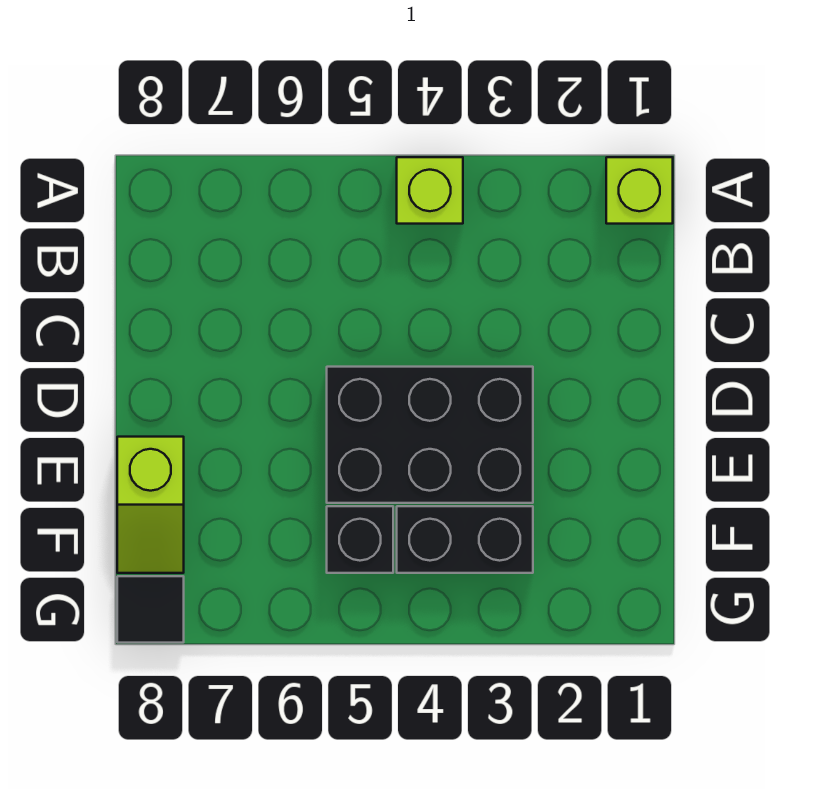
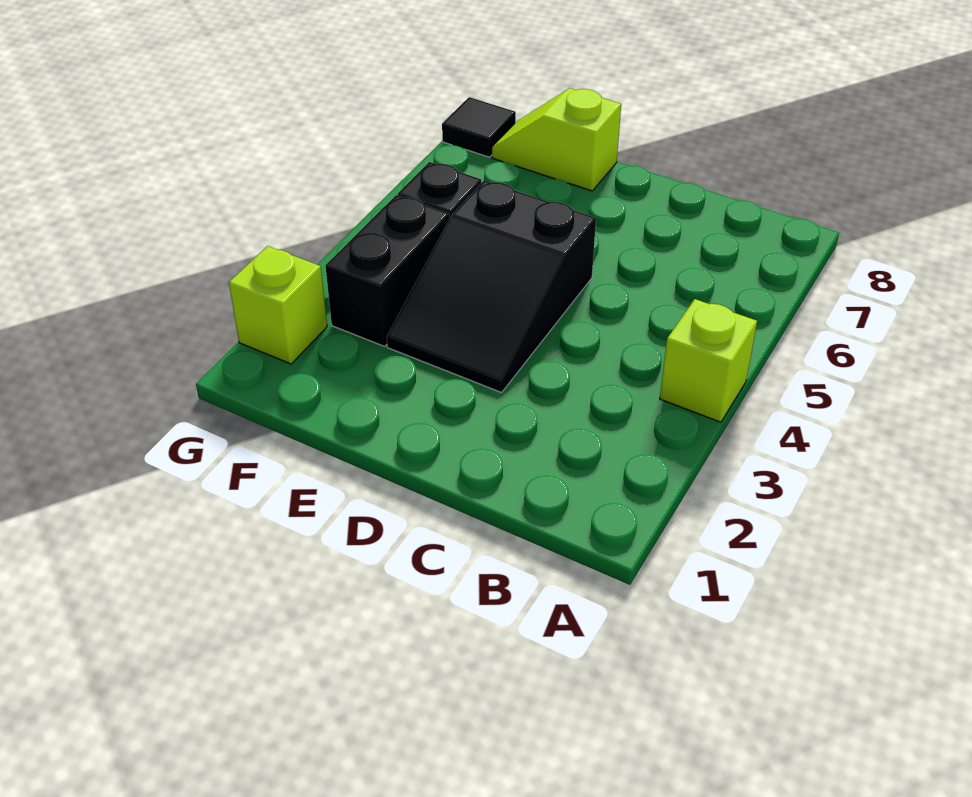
lime brick A1 level 1 -> lime brick G2 level 1
black brick D3:E5 level 1 -> black slope D3:E5 level 1 top 5

